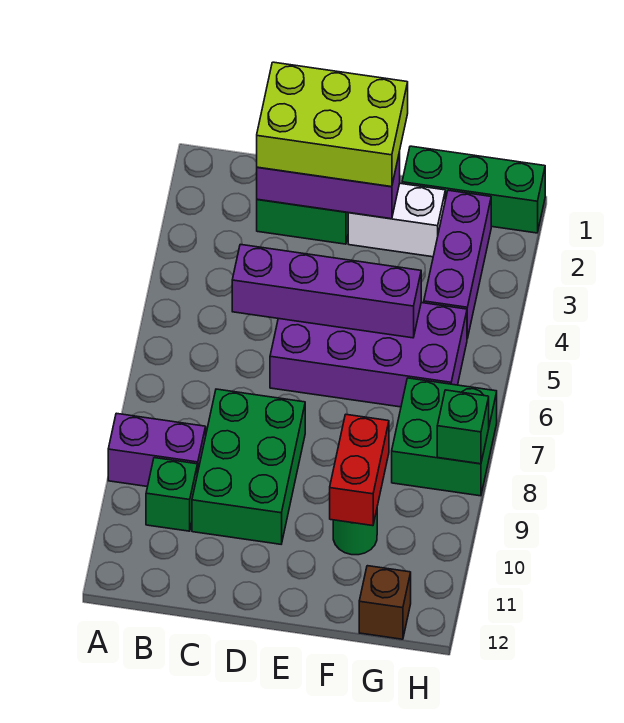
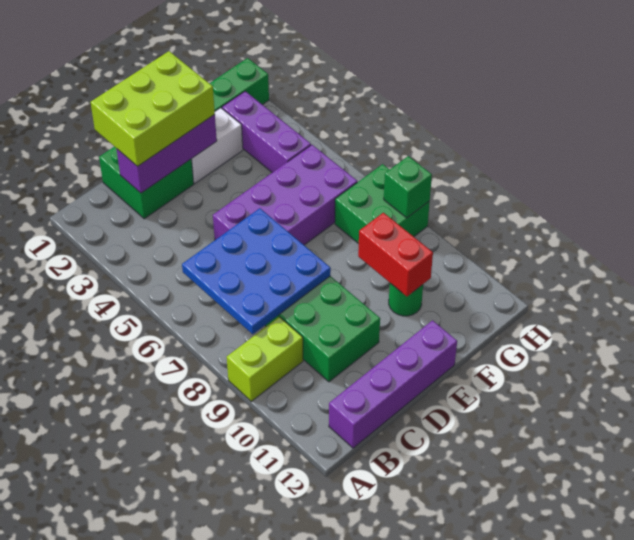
purple brick A9:B9 level 1 -> lime brick A9:B9 level 1
none -> blue plate B6:D8 level 2
green brick B10 level 1 -> none
purple brick C5:F5 level 2 -> purple brick B12:E12 level 1
brown brick G12 level 1 -> none

